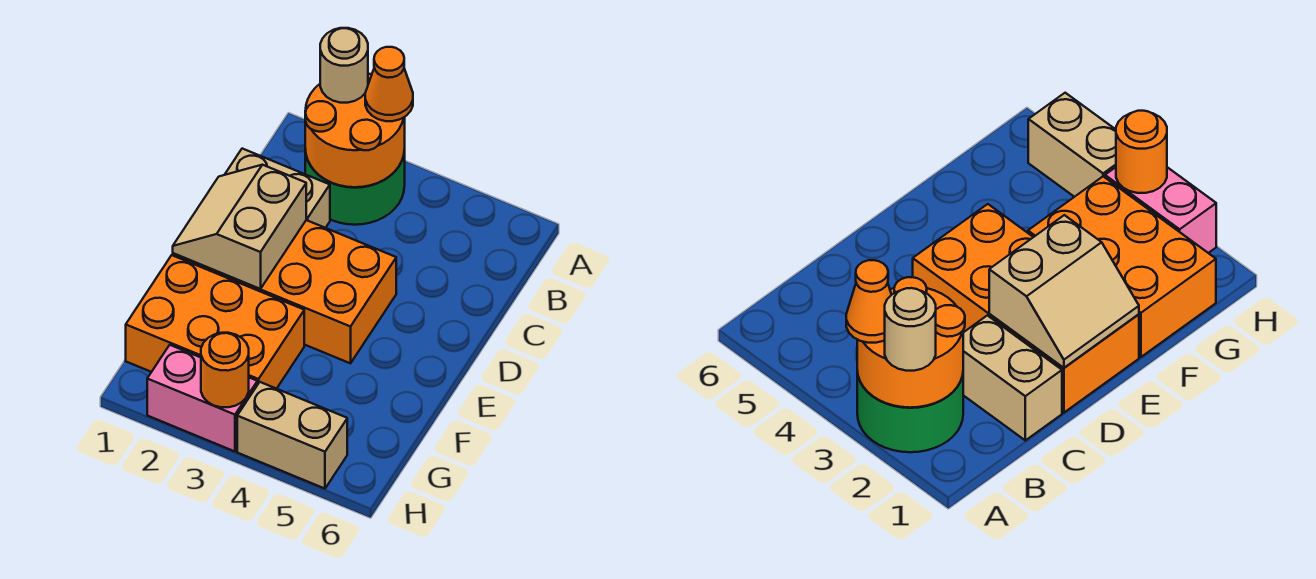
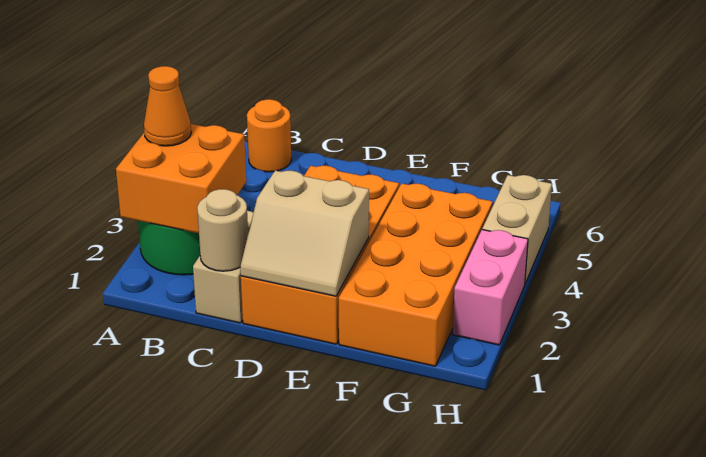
orange round brick A2:B3 level 2 -> orange brick A2:B3 level 2
tan round brick A2 level 3 -> tan round brick C1 level 2
orange brick F1:G3 level 1 -> orange brick F1:G4 level 1
orange round brick H3 level 2 -> orange round brick B6 level 1

